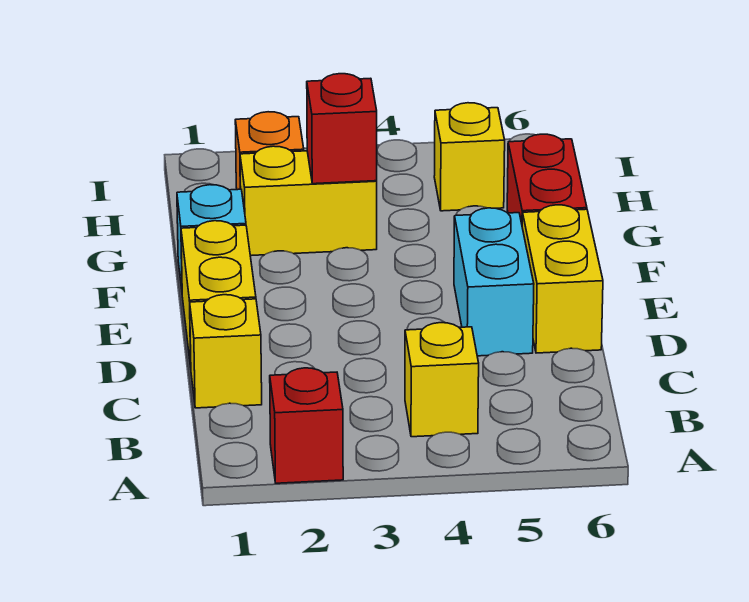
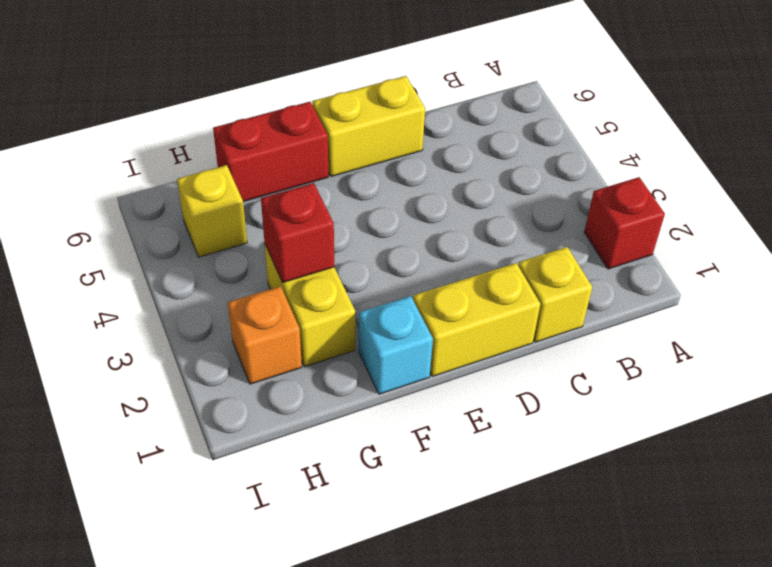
yellow brick B4 level 1 -> none
cyan brick D5:E5 level 1 -> none

